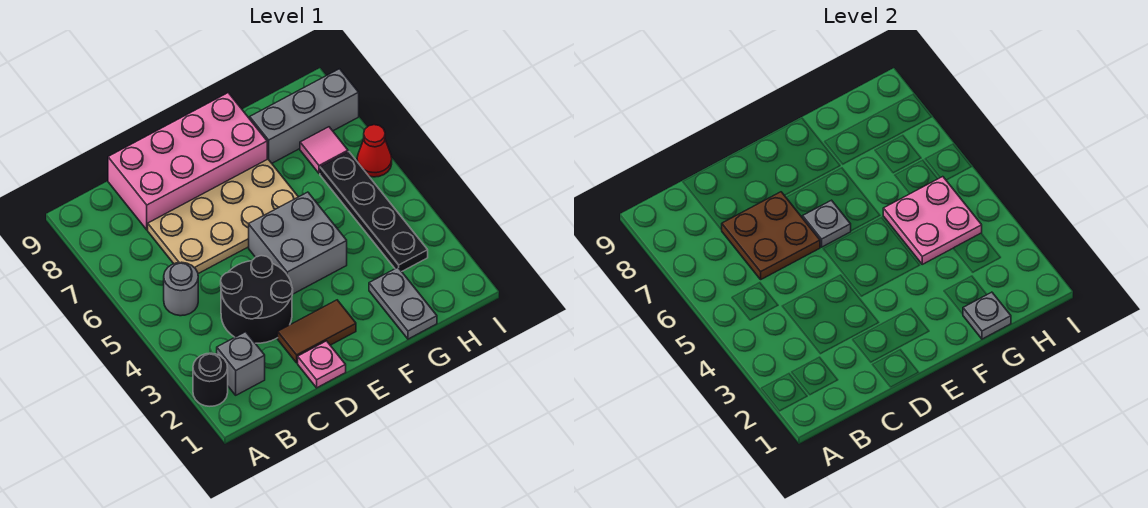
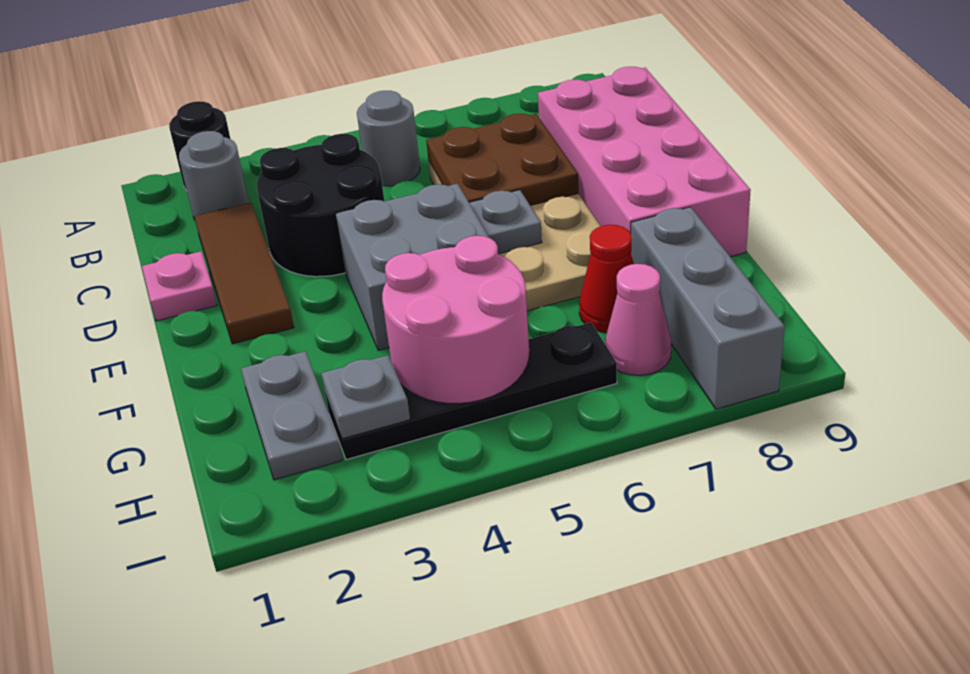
grey brick B2 level 1 -> grey round brick B2 level 1
brown tile D2:E2 level 1 -> brown tile C2:E2 level 1
grey plate G1:G2 level 1 -> grey plate G2:H2 level 1
grey plate G1 level 2 -> grey plate H3 level 2
pink plate G4:H5 level 2 -> pink round brick G4:H5 level 2
pink tile H7 level 1 -> pink cone H7 level 1
red cone I6 level 1 -> red cone G7 level 1

